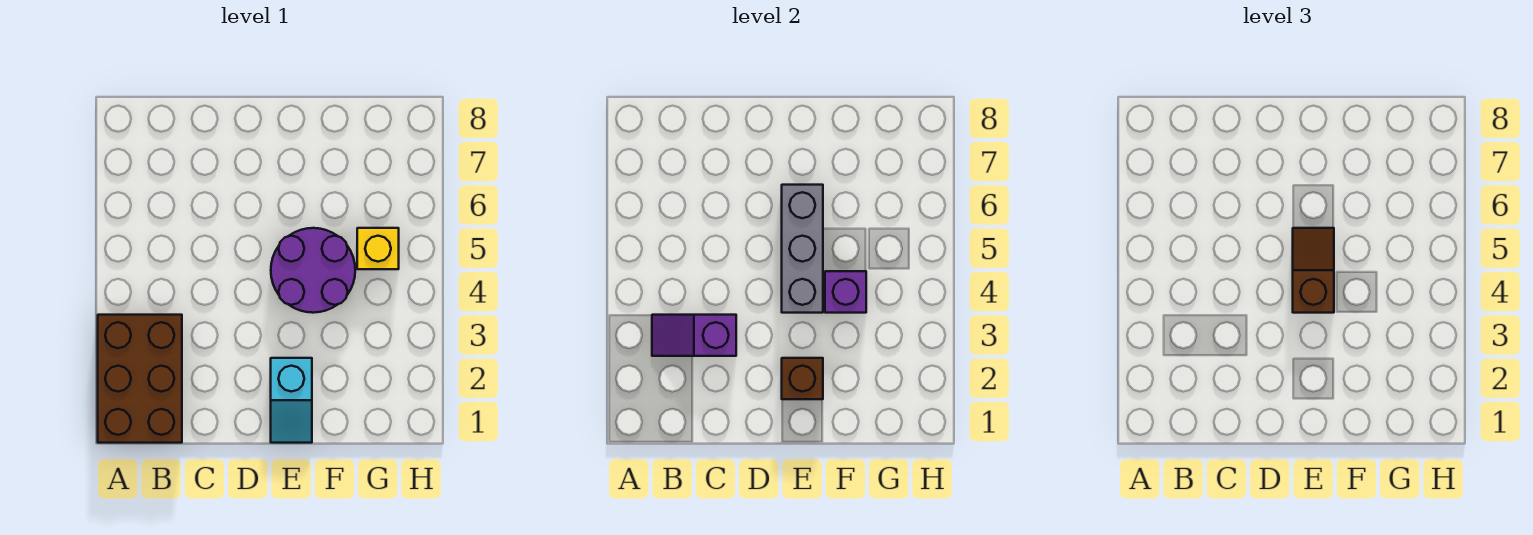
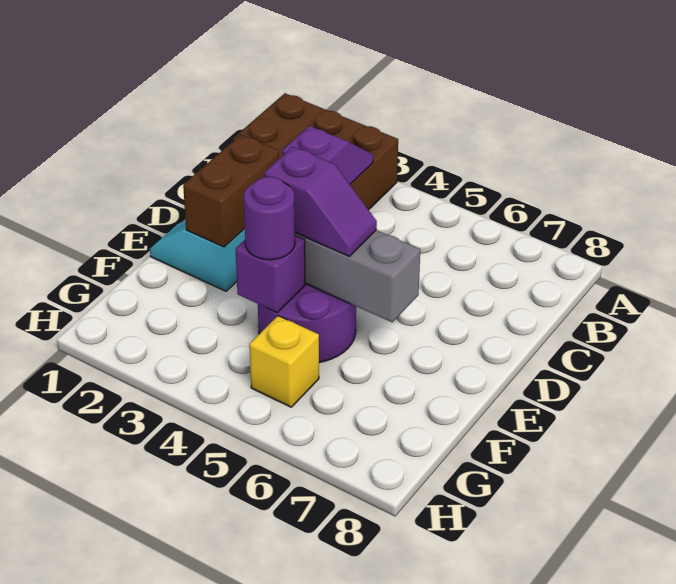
brown brick E2 level 2 -> brown brick D2:E2 level 2
brown slope E4:E5 level 3 top 4 -> purple slope E4:E5 level 3 top 4
none -> purple round brick F4 level 3

